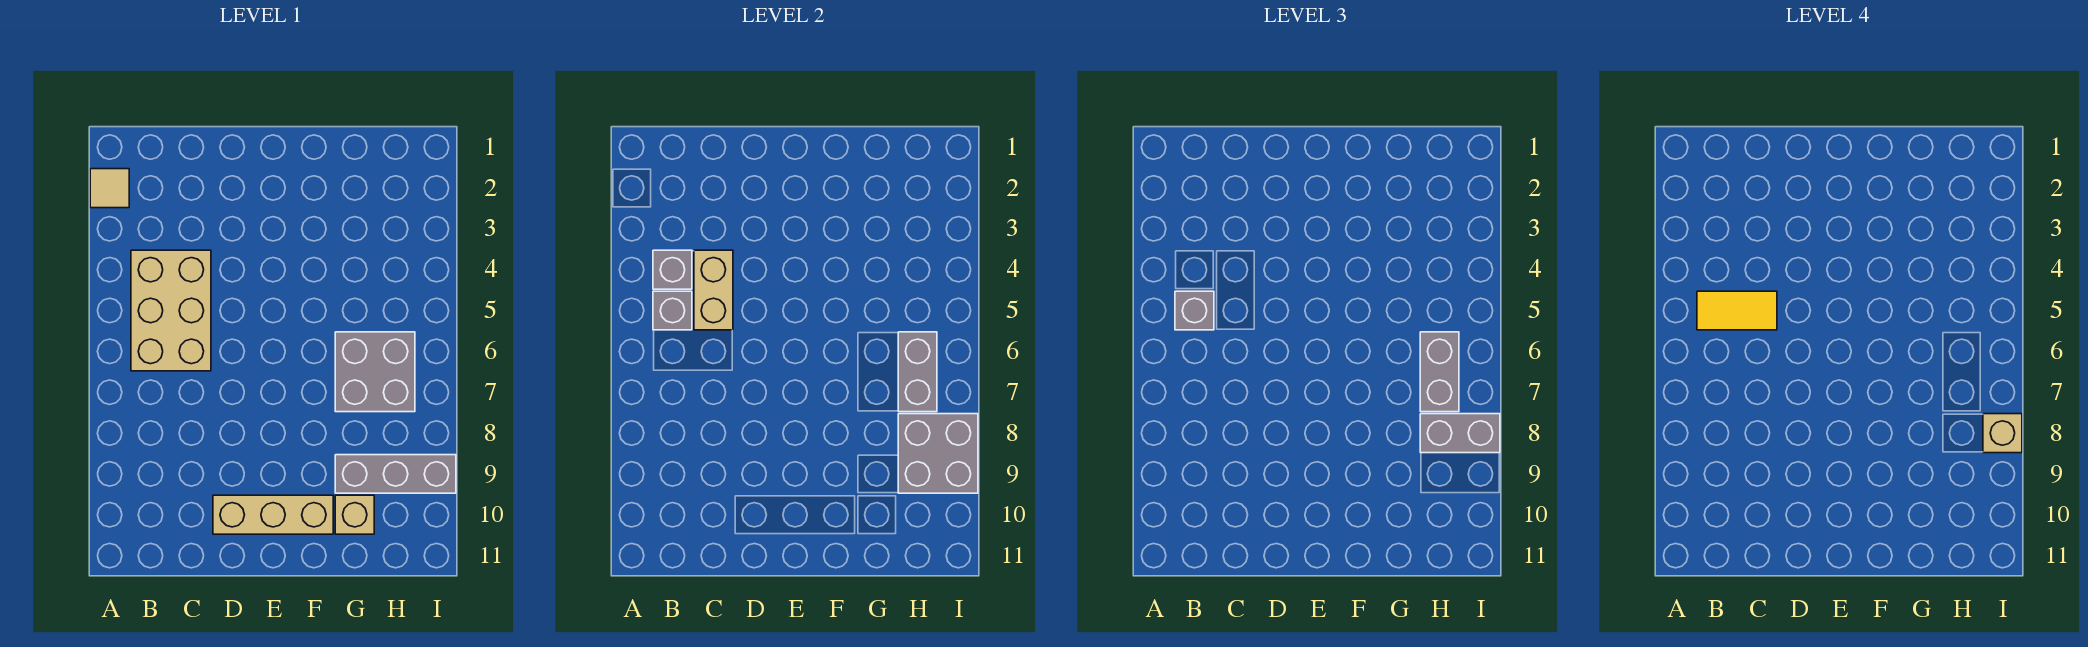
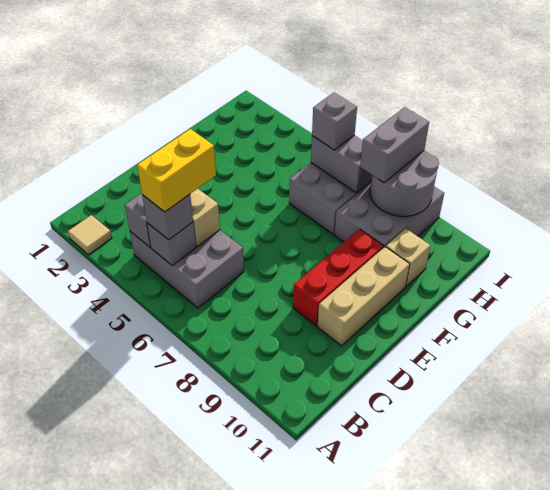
tan brick B4:C6 level 1 -> grey brick B4:C6 level 1
yellow tile B5:C5 level 4 -> yellow brick B5:C5 level 4
none -> red brick D9:F9 level 1
grey brick G9:I9 level 1 -> grey brick G8:I9 level 1
grey brick H6:H7 level 3 -> grey brick H6 level 3
grey brick H8:I9 level 2 -> grey round brick H8:I9 level 2
tan brick I8 level 4 -> none

